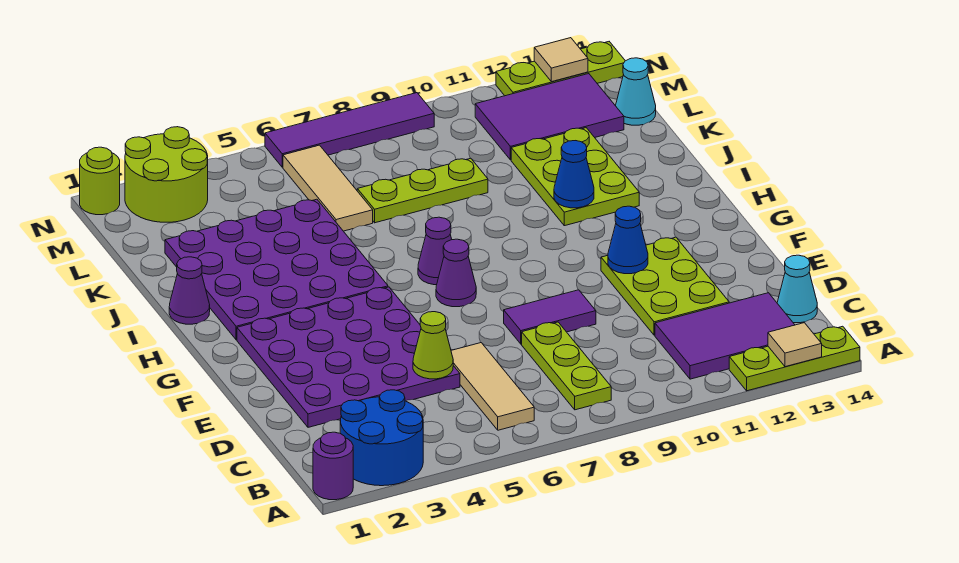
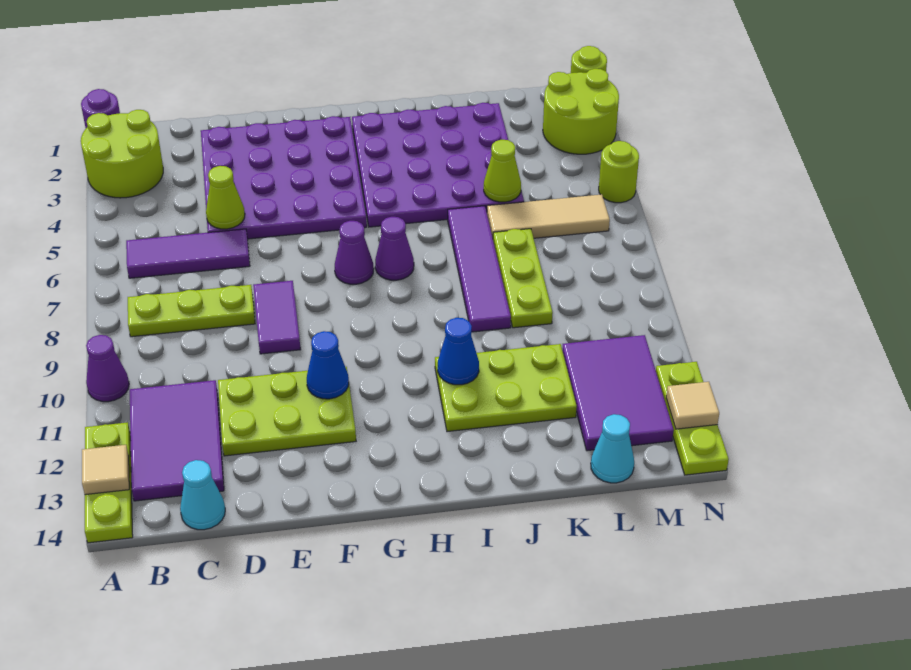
blue round brick A2:B3 level 1 -> lime round brick A2:B3 level 1
tan tile B6:D6 level 1 -> purple tile B6:D6 level 1
purple cone I1 level 1 -> purple cone A10 level 1
none -> lime cone K5 level 2
none -> lime round brick N5 level 1
purple tile N6:N9 level 1 -> purple tile J6:J9 level 1

